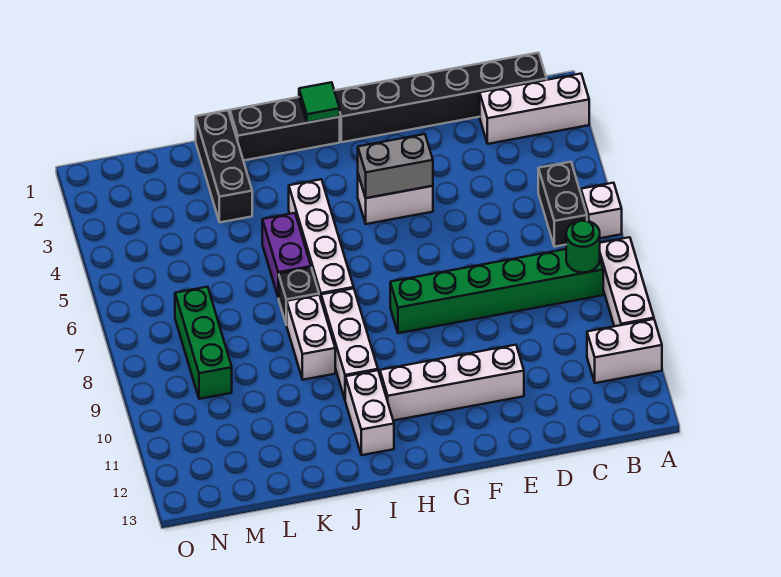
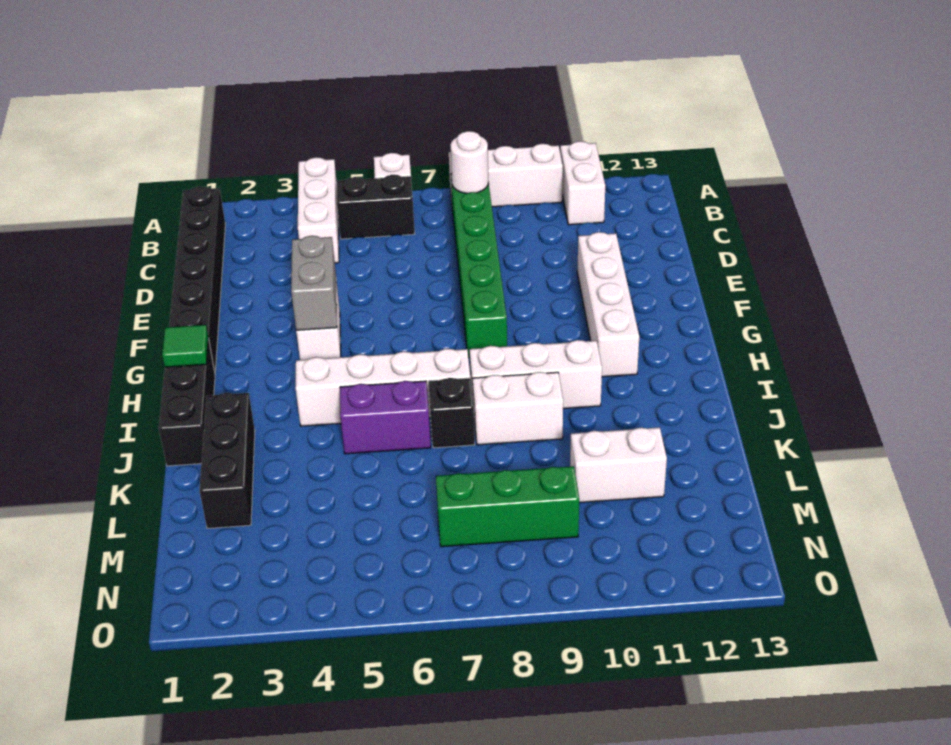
white brick A2:C2 level 1 -> white brick A4:C4 level 1
green round brick B8 level 2 -> white round brick B8 level 2
white brick I11:I12 level 1 -> white brick L10:L11 level 1
black brick K1:K3 level 1 -> black brick J2:L2 level 1

